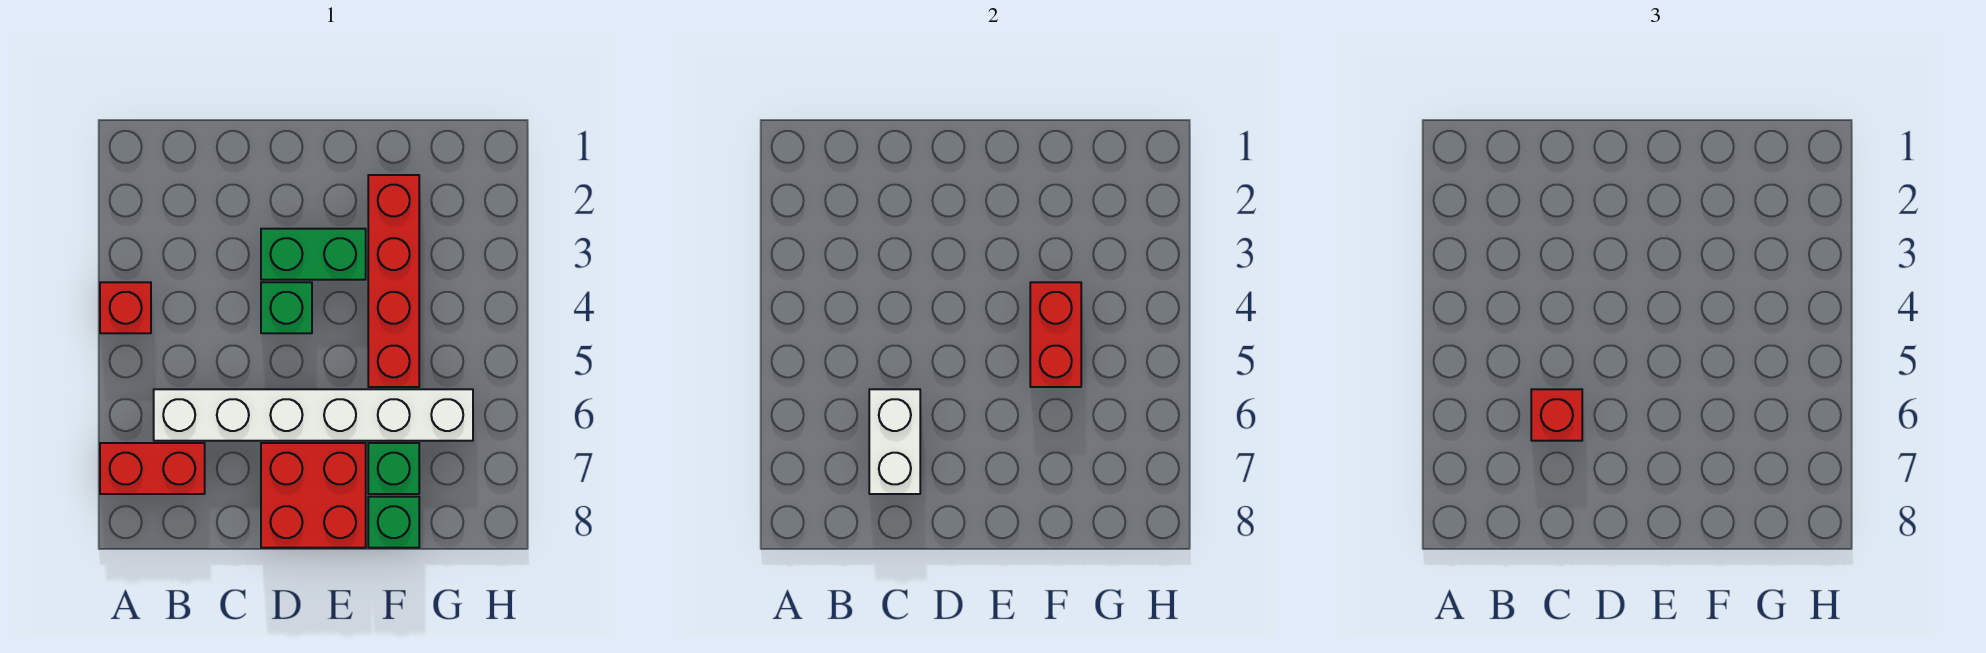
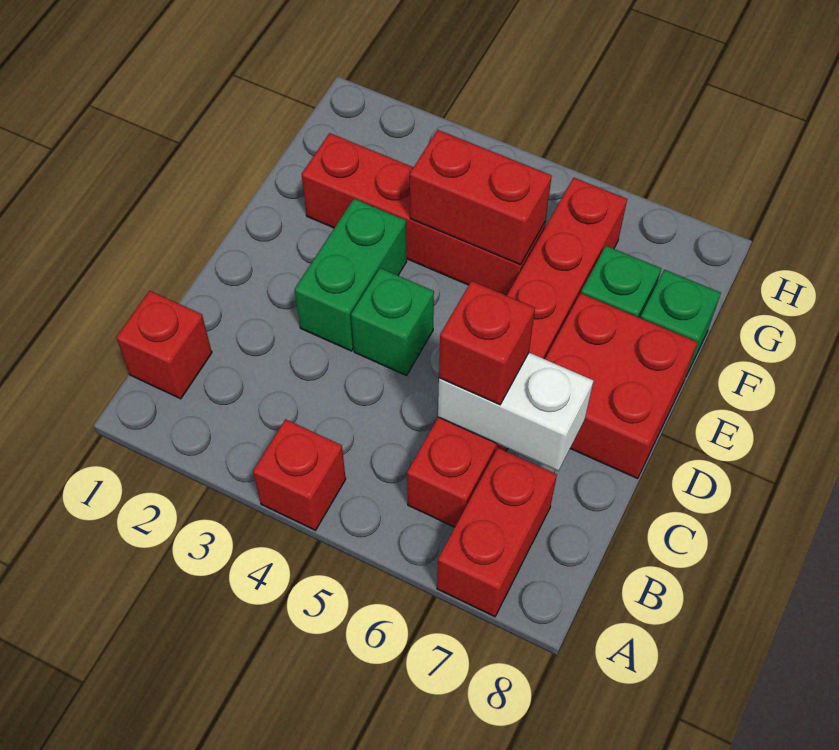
none -> red brick B1 level 1
white brick B6:G6 level 1 -> red brick B6:G6 level 1

